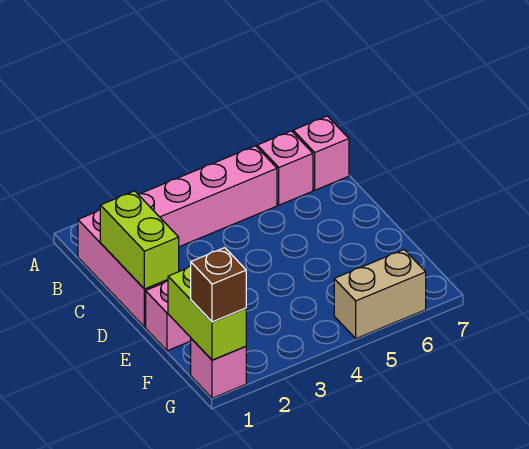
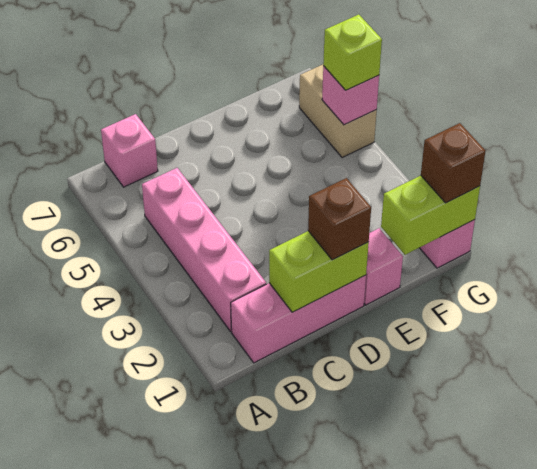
pink brick B6 level 1 -> pink brick G5 level 2
none -> brown brick D1 level 3
none -> lime brick G5 level 3

